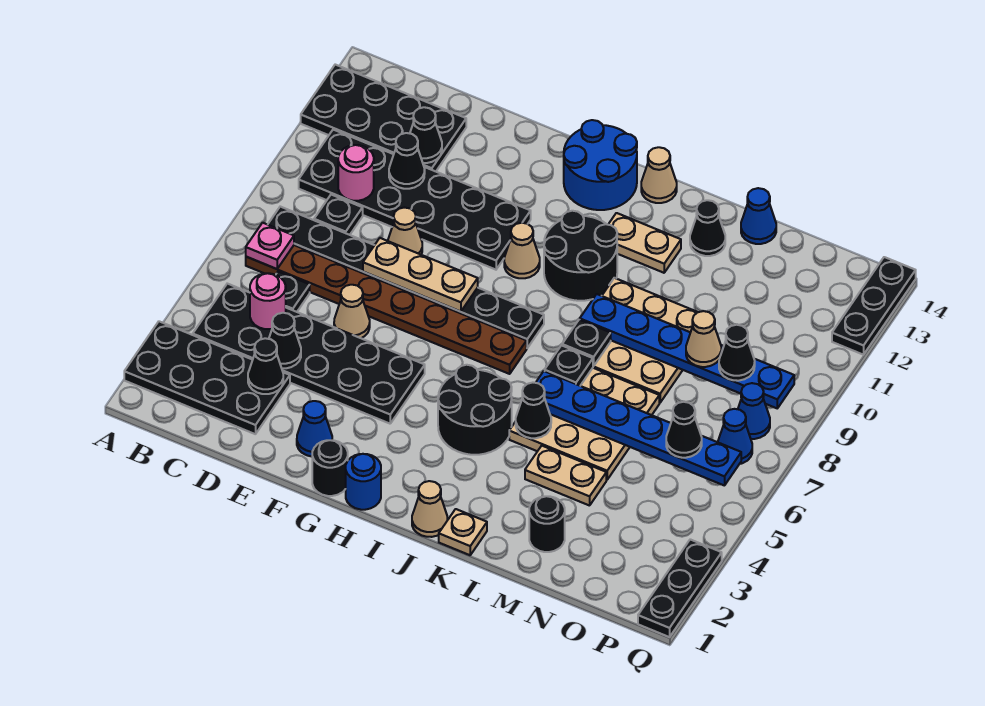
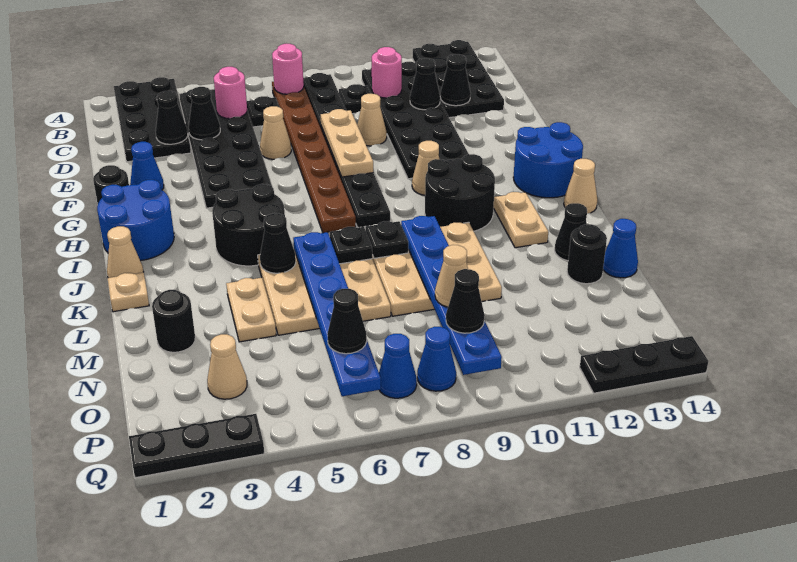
pink plate B7 level 2 -> pink round brick B7 level 2
blue round brick H1 level 1 -> blue round brick H1:I2 level 1
none -> black round brick M13 level 1
none -> tan cone O3 level 1

